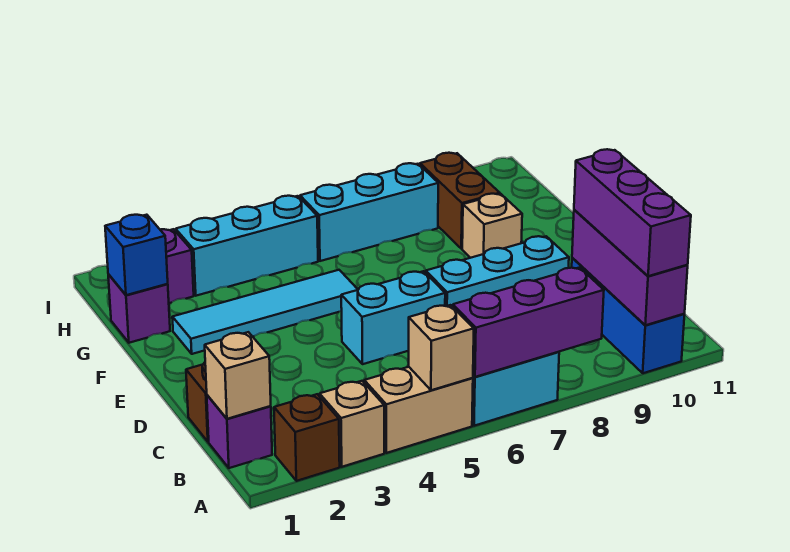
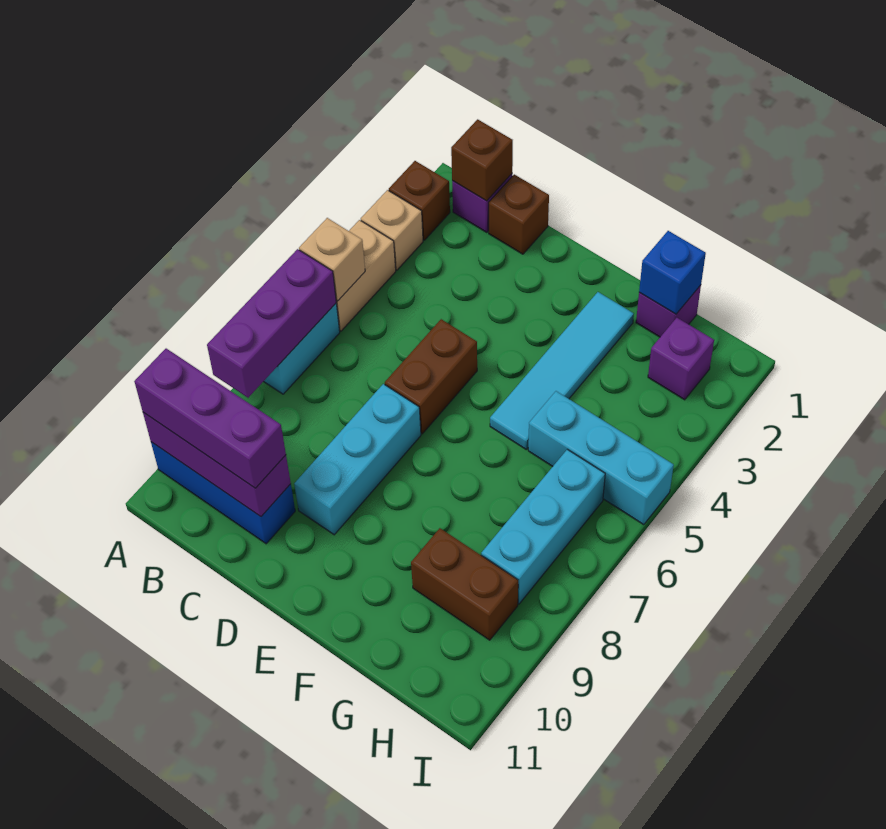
tan brick B1 level 2 -> brown brick B1 level 2
cyan brick D5:D6 level 1 -> brown brick D5:D6 level 1
tan brick F9 level 1 -> none
cyan brick H3:H5 level 1 -> cyan brick G5:I5 level 1

